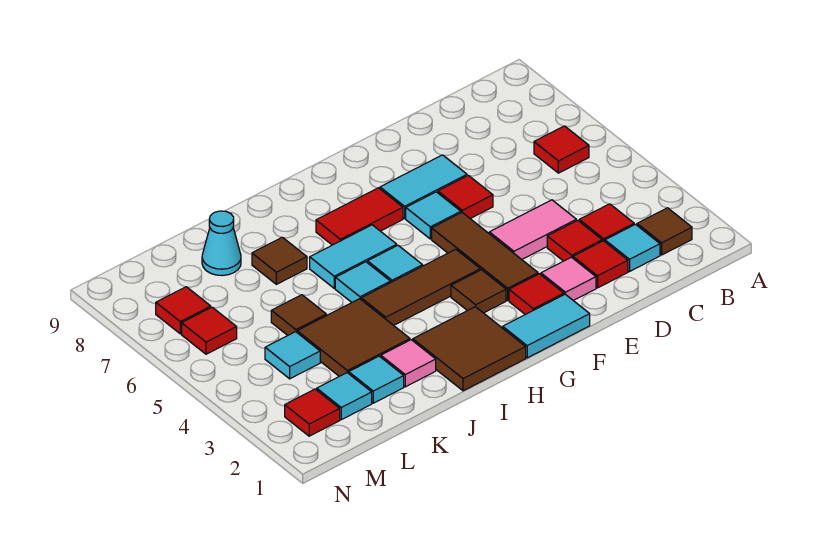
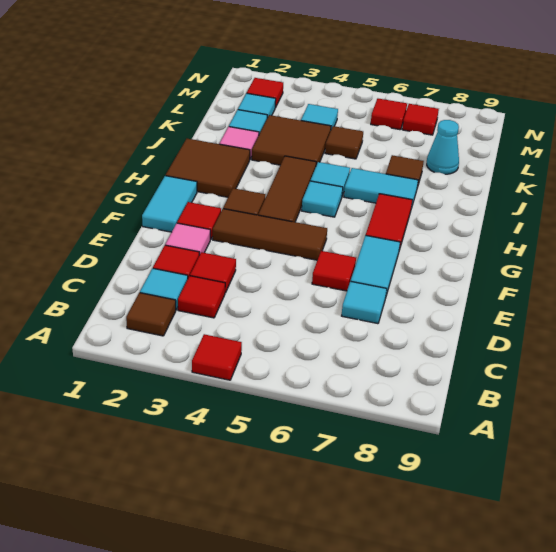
red tile B6 level 1 -> red tile A4 level 1
pink tile D4:E4 level 1 -> none
cyan tile F6 level 1 -> cyan tile D7 level 1
cyan tile H6:I6 level 1 -> cyan tile I6:I7 level 1

